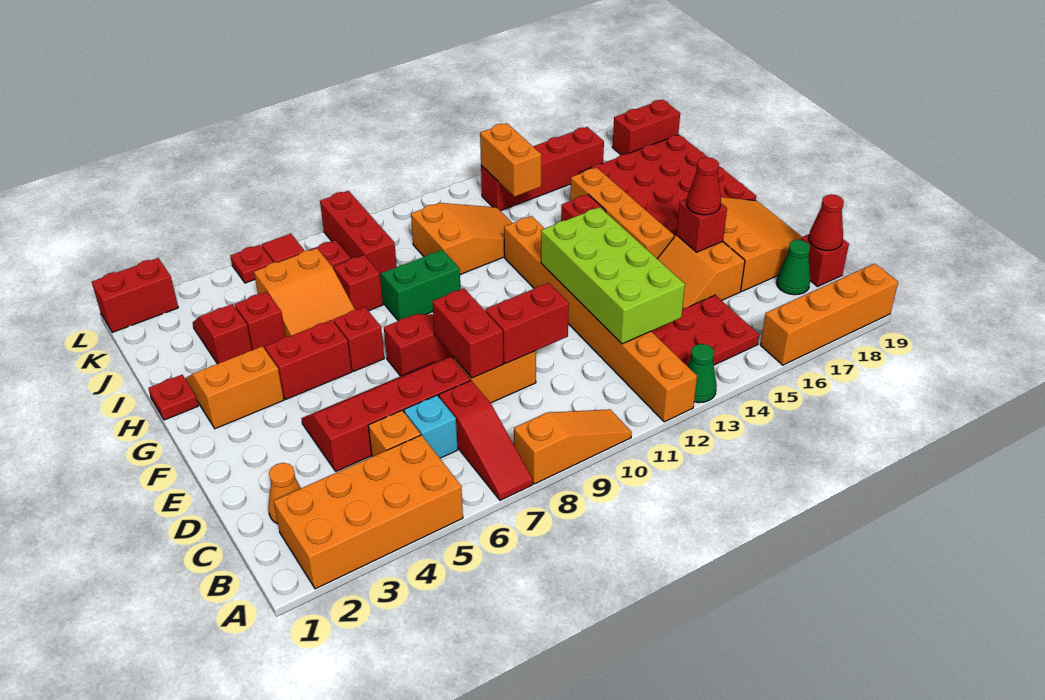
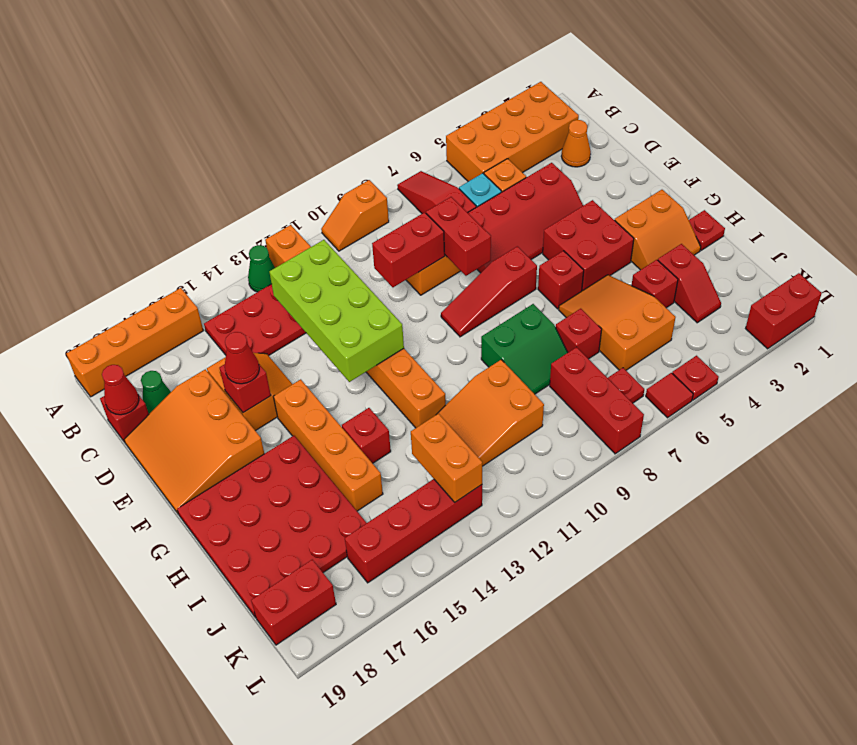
orange slope A8:A10 level 1 top 8 -> orange slope A9:A10 level 1 top 9
red brick G4:G5 level 1 -> red brick F4:G5 level 1

